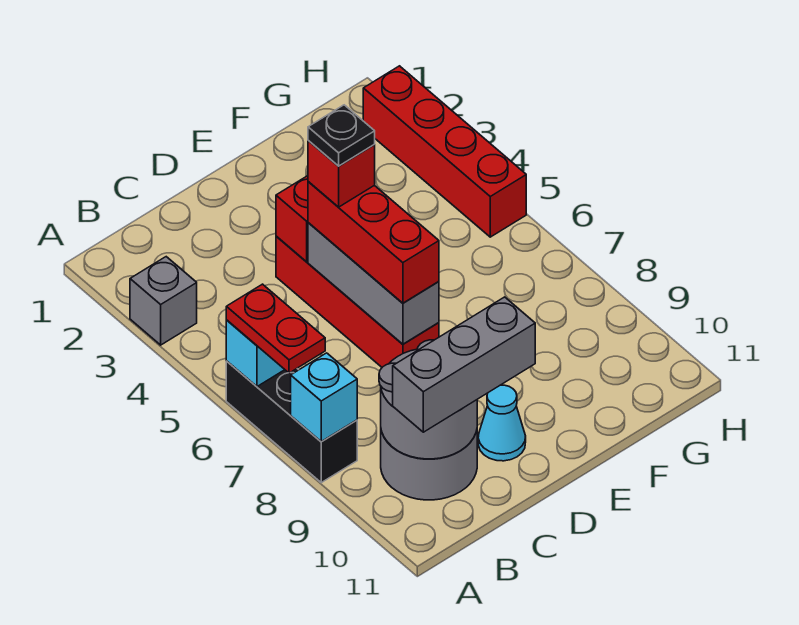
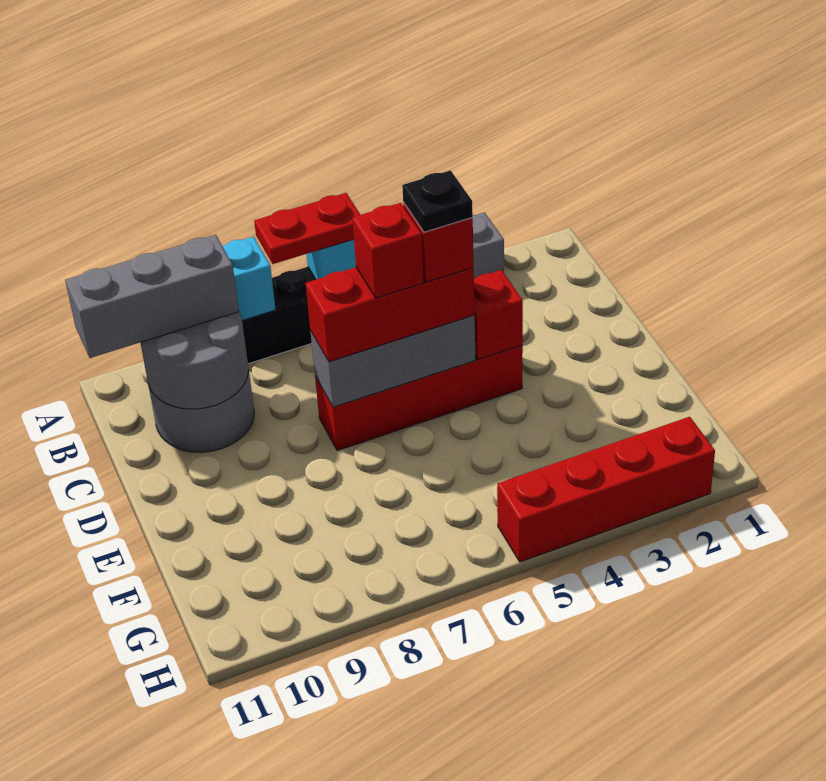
grey brick B10:D10 level 3 -> grey brick B9:B11 level 3
none -> red brick D6 level 4
cyan cone D10 level 1 -> none

